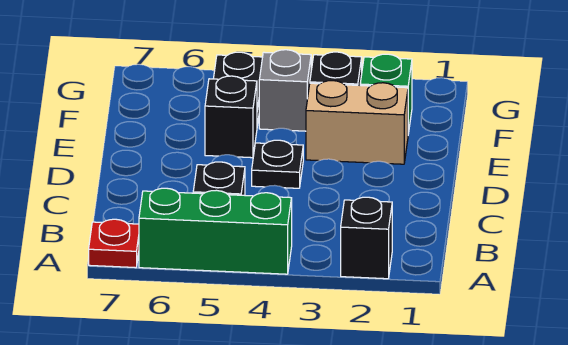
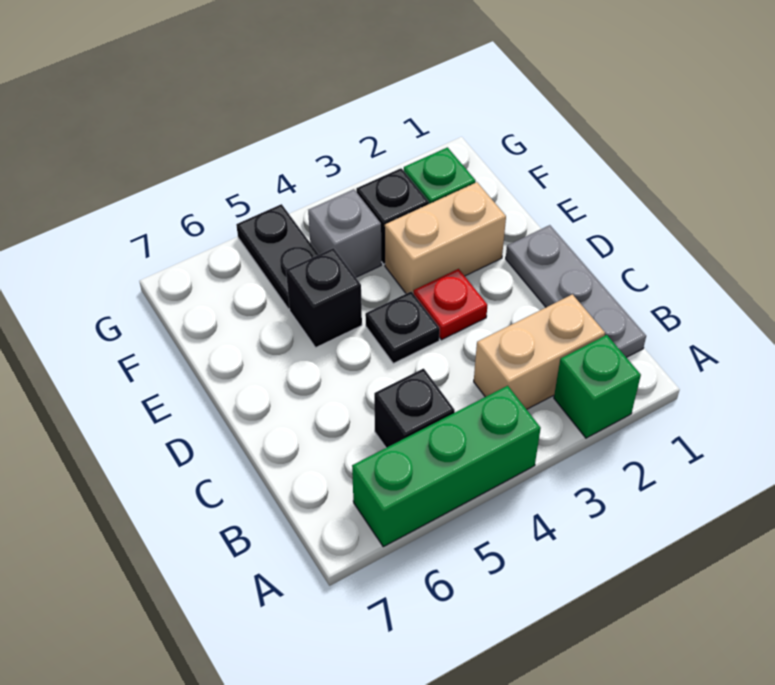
black brick A2 level 1 -> green brick A2 level 1
red plate A7 level 1 -> red plate D3 level 1
none -> grey plate B1:D1 level 1
none -> tan brick B2:B3 level 1

